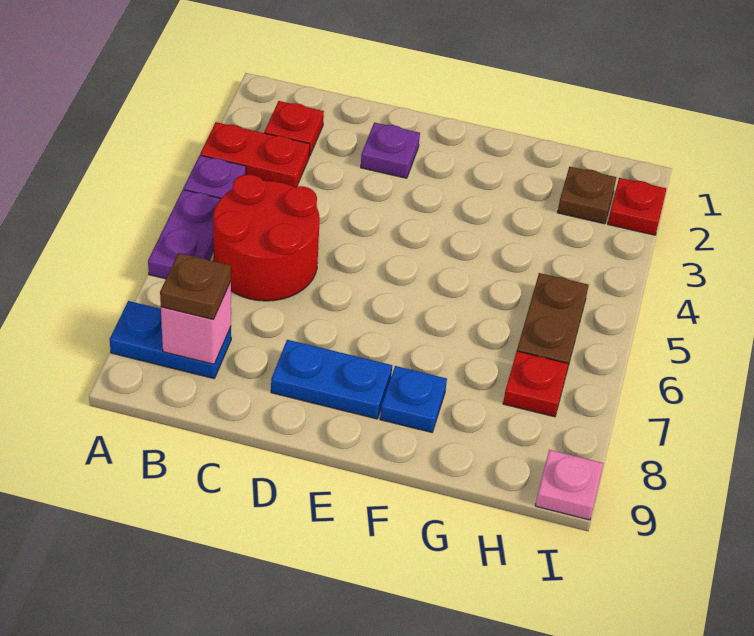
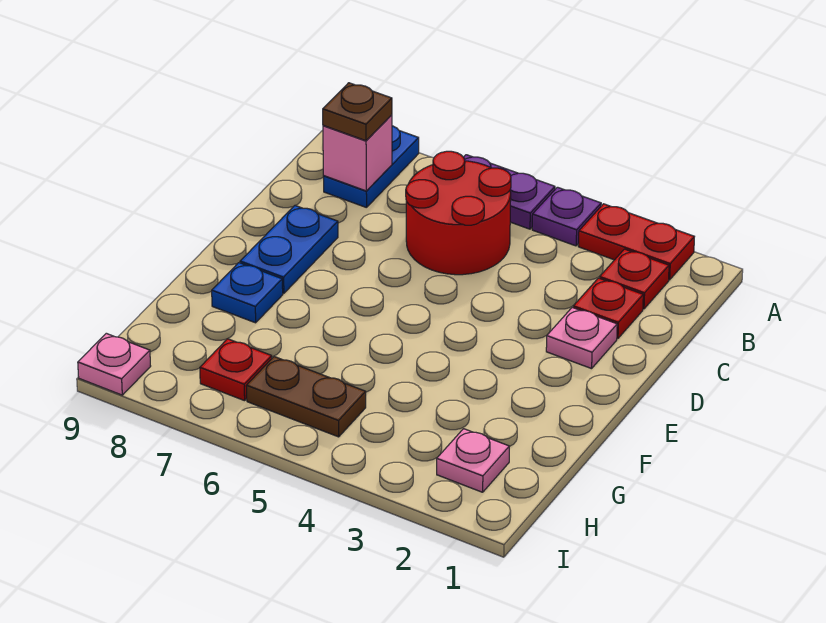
red plate A3:B3 level 1 -> red plate A2:A3 level 1
purple plate D2 level 1 -> pink plate D2 level 1
brown plate H2 level 1 -> pink plate H2 level 1
red plate I2 level 1 -> red plate C2 level 1

